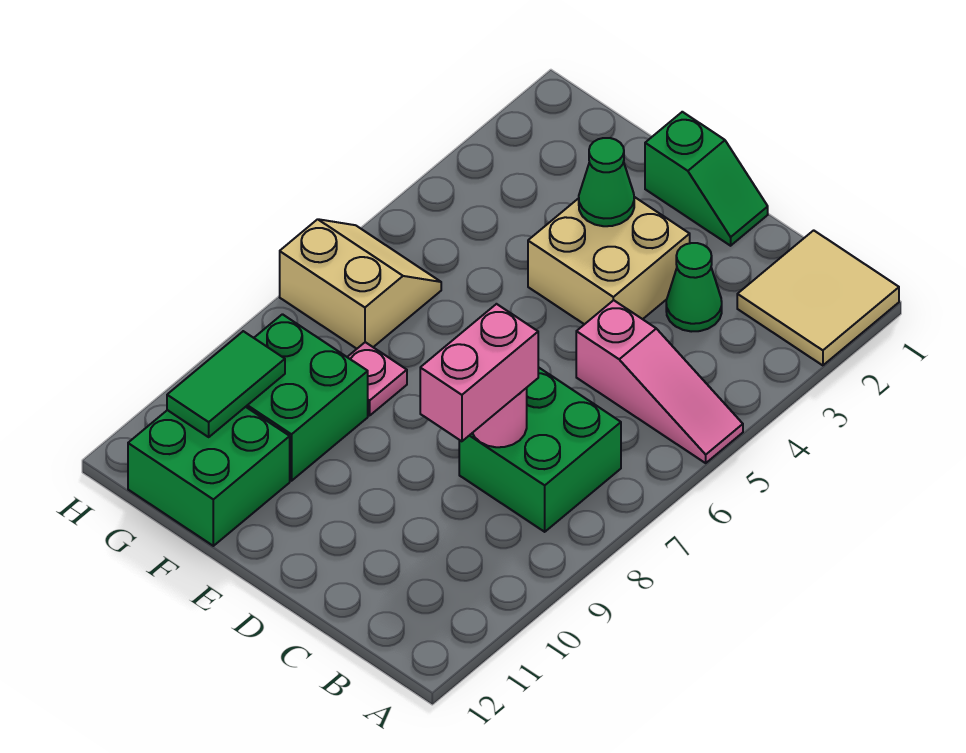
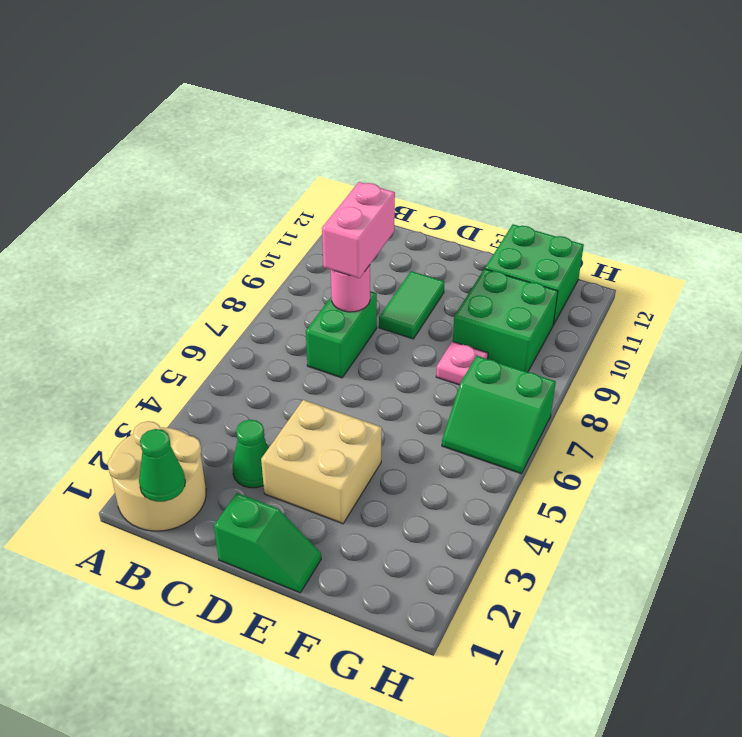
tan tile A1:B2 level 1 -> tan round brick A1:B2 level 1
pink slope A5:C5 level 1 top C -> none
green brick B7:C8 level 1 -> green brick C7:C8 level 1
green slope D1:E1 level 1 top E -> green slope D1:E1 level 1 top D
green cone E3 level 2 -> green cone B1 level 2
tan slope G6:H7 level 1 top 7 -> green slope G6:H7 level 1 top 7
green tile G10:G11 level 2 -> green tile D9:D10 level 1

